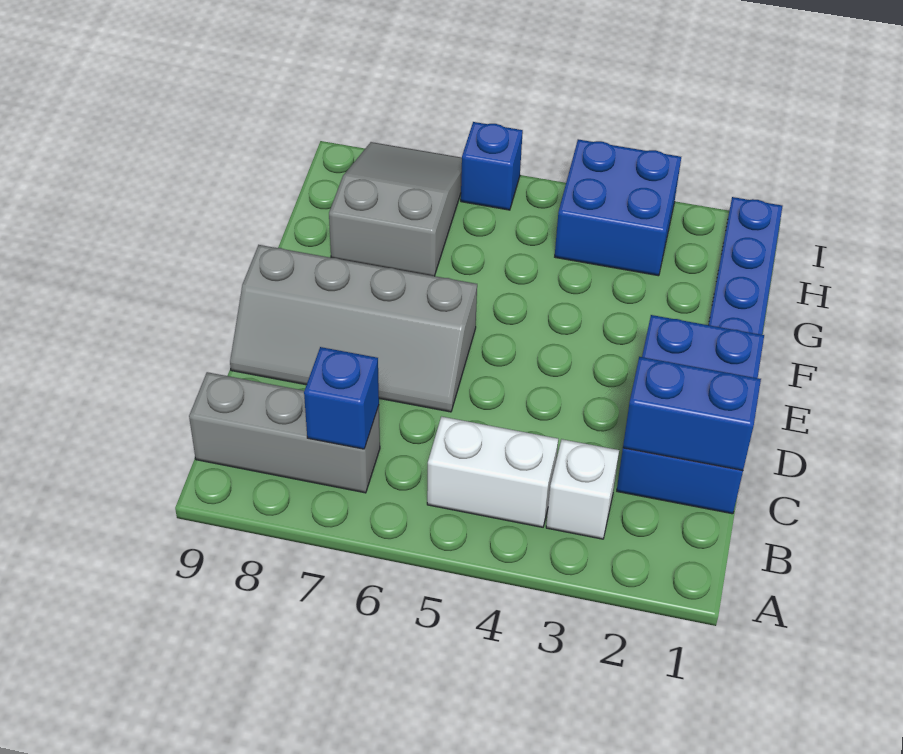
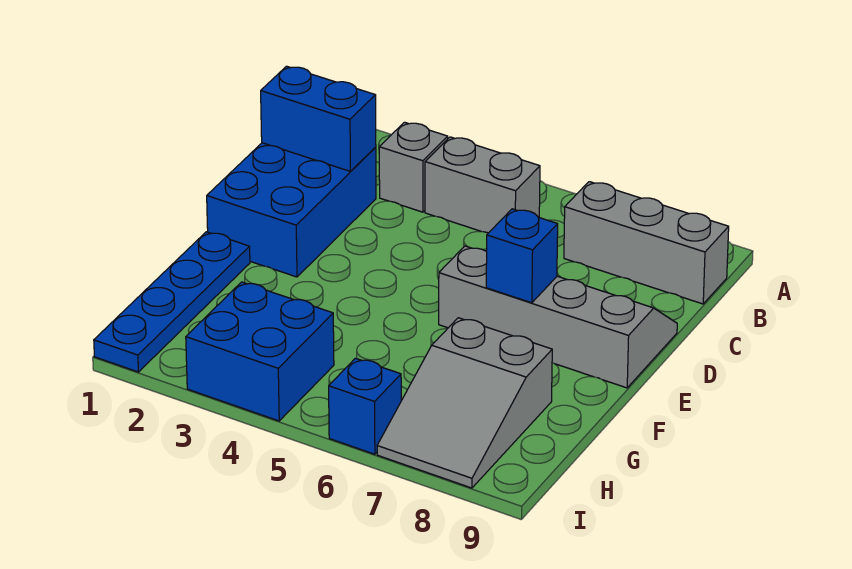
white brick B3 level 1 -> grey brick B3 level 1
white brick B4:B5 level 1 -> grey brick B4:B5 level 1
blue brick B7 level 2 -> blue brick E7 level 2

